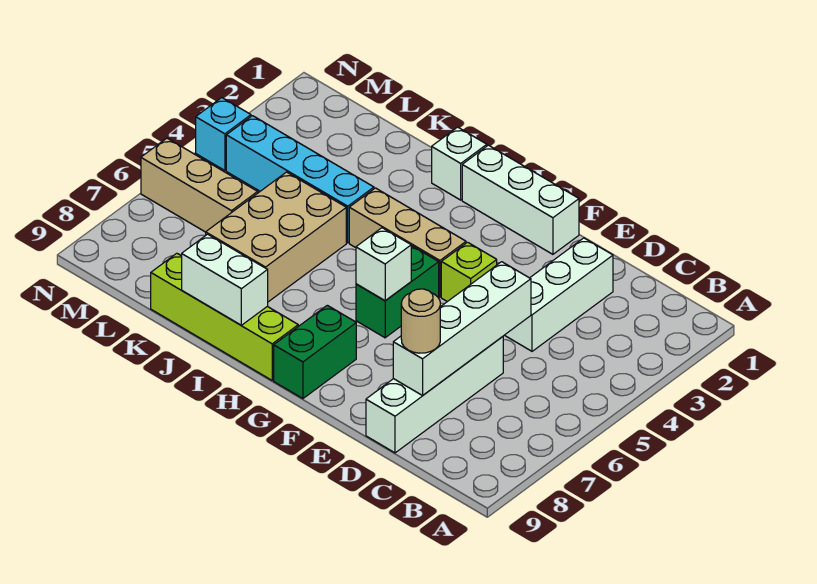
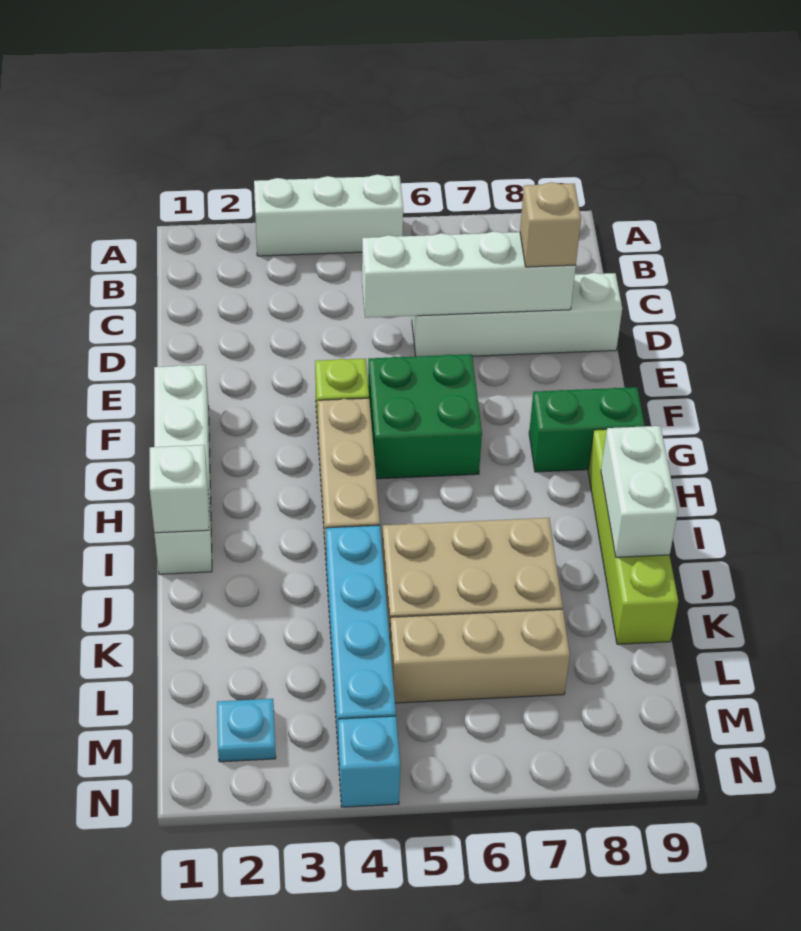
white brick D2:D4 level 1 -> white brick A3:A5 level 1
tan round brick D8 level 3 -> tan brick D8 level 3
green brick G5:G6 level 1 -> green brick F5:G6 level 1
white brick G6 level 2 -> white brick I1 level 2
tan brick L6:N6 level 1 -> tan brick L5:L7 level 1
none -> cyan plate M2 level 1

